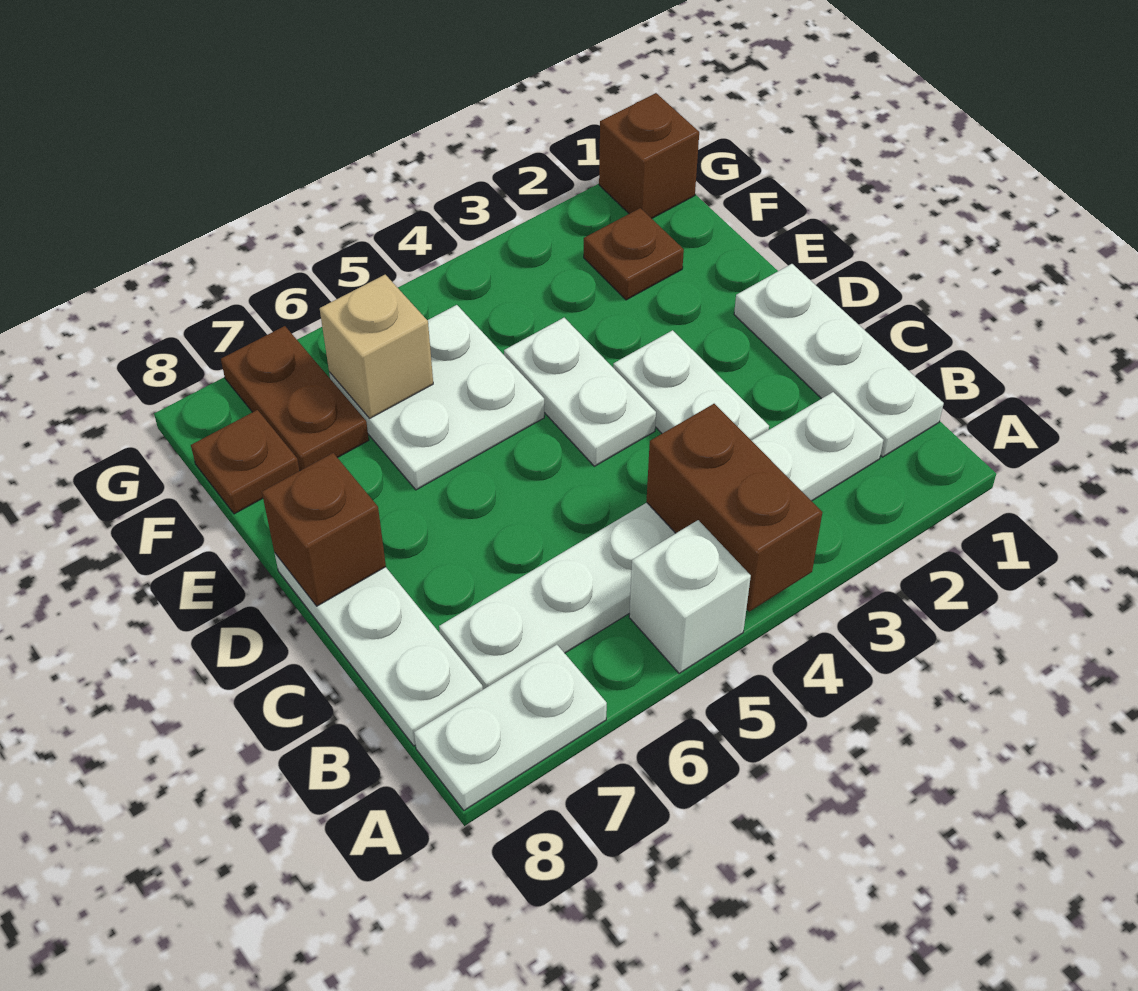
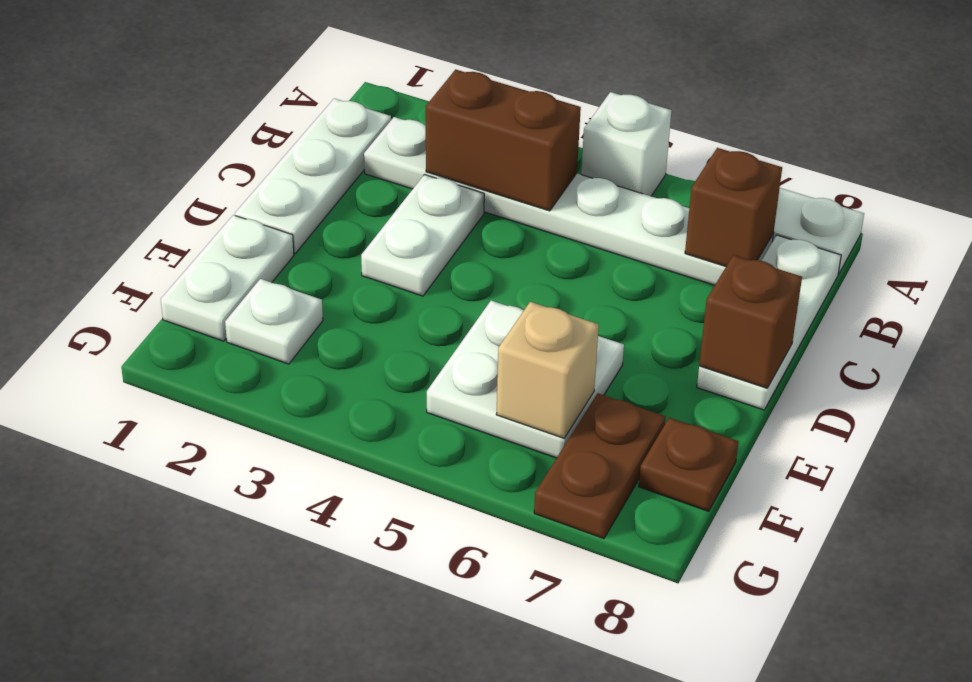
brown brick A4:B4 level 2 -> brown brick B3:B4 level 2
white plate D4:E4 level 1 -> white plate E1:F1 level 1
brown plate F2 level 1 -> white plate F2 level 1
brown brick G1 level 1 -> brown brick B7 level 2

